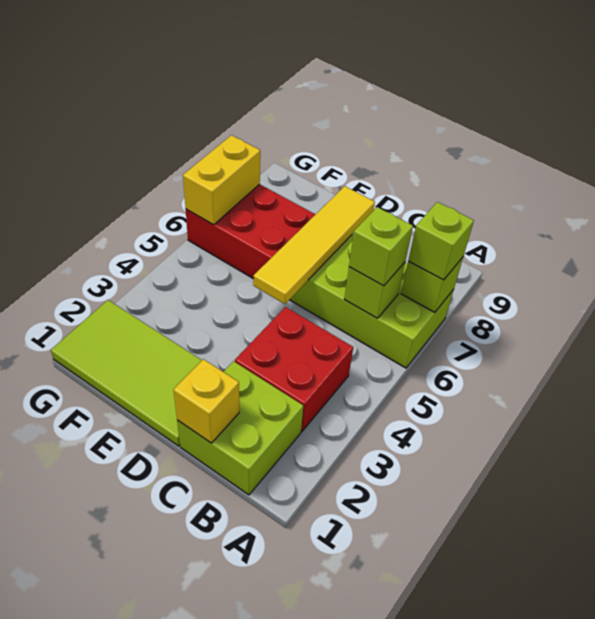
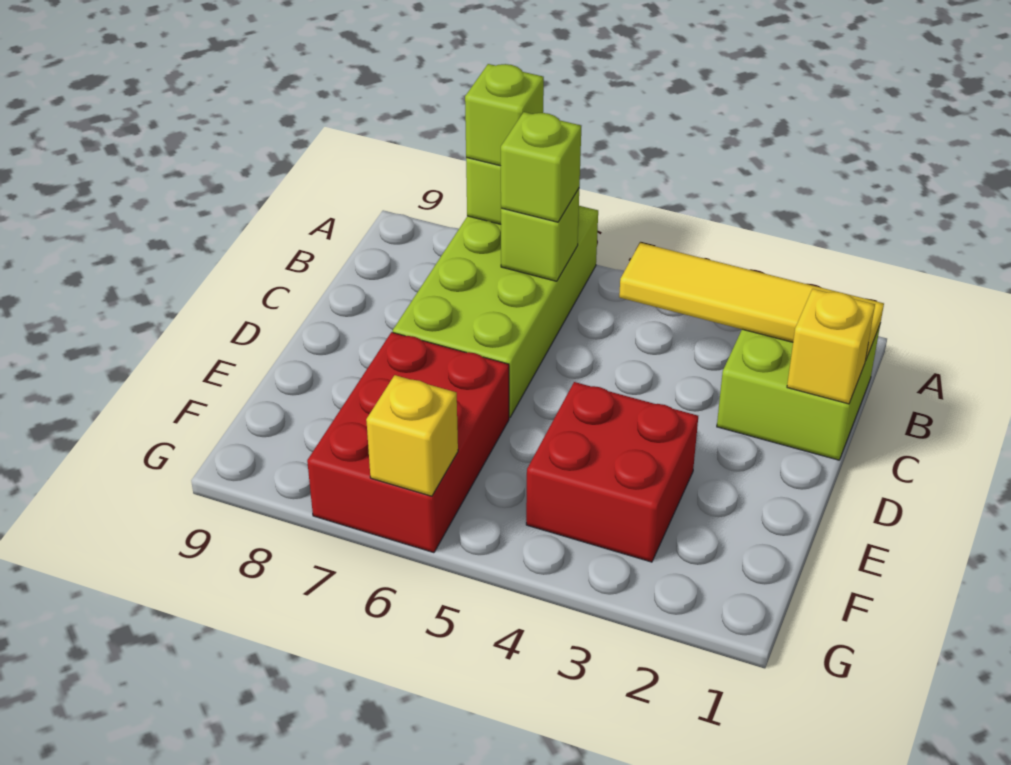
red brick B3:C4 level 1 -> red brick E3:F4 level 1
lime tile D1:G2 level 1 -> none
yellow tile D5:D8 level 2 -> yellow tile B1:B4 level 2
yellow brick G6:G7 level 2 -> yellow brick G6 level 2

